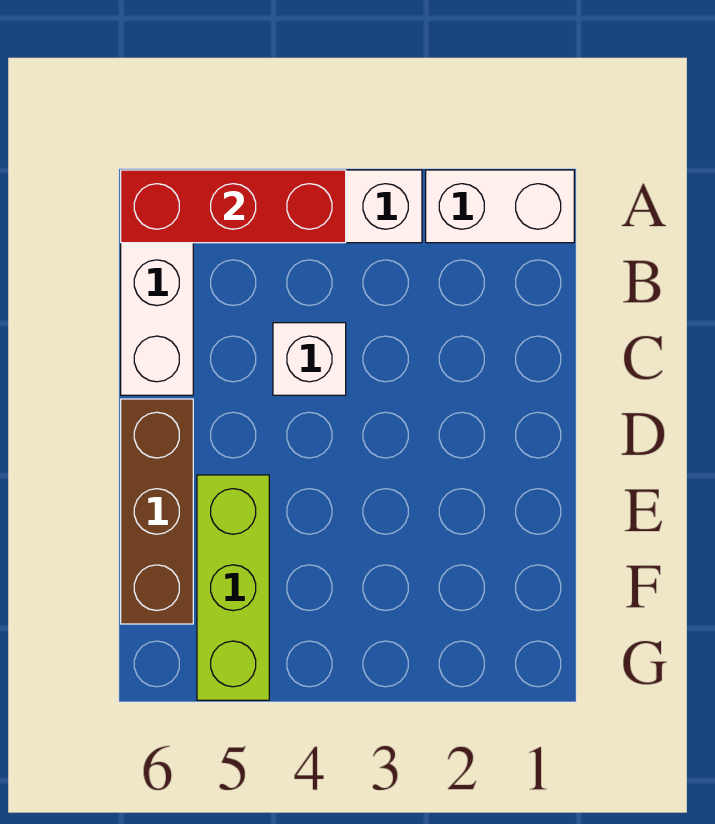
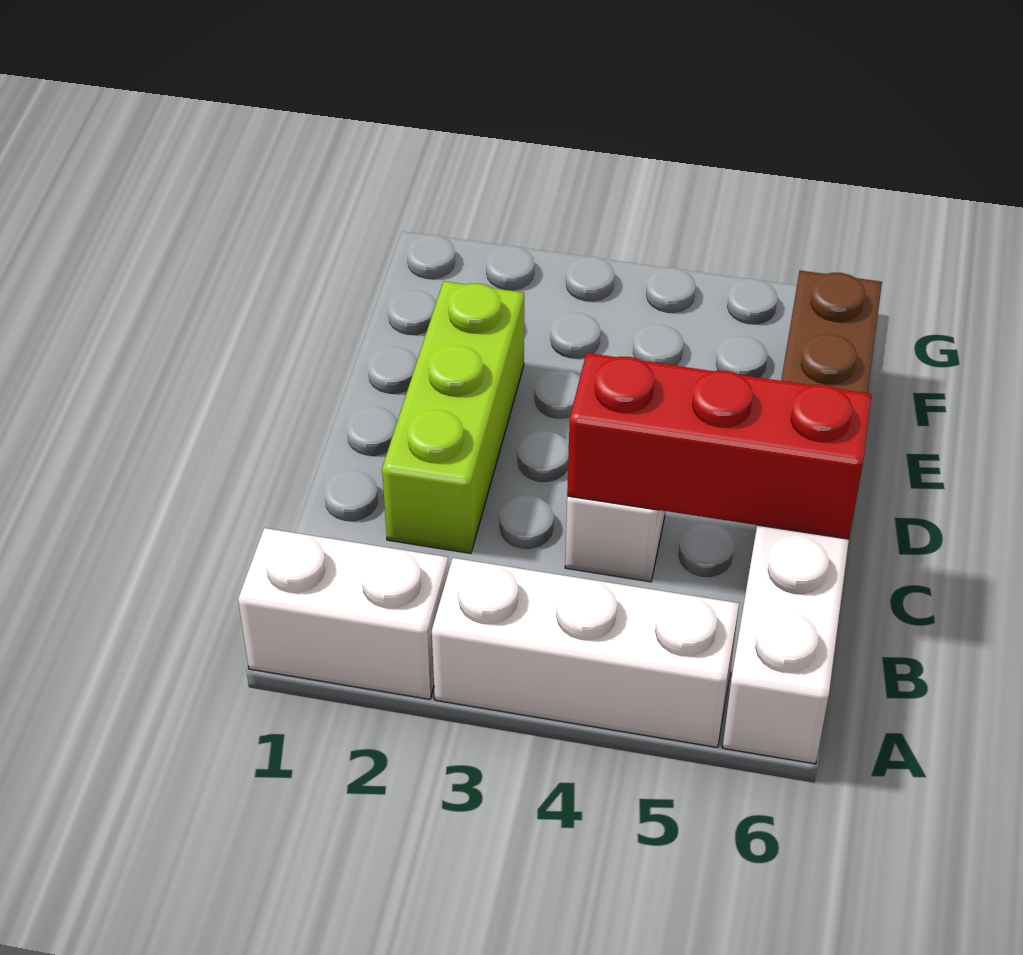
red brick A4:A6 level 2 -> red brick C4:C6 level 2
lime brick E5:G5 level 1 -> lime brick C2:E2 level 1

